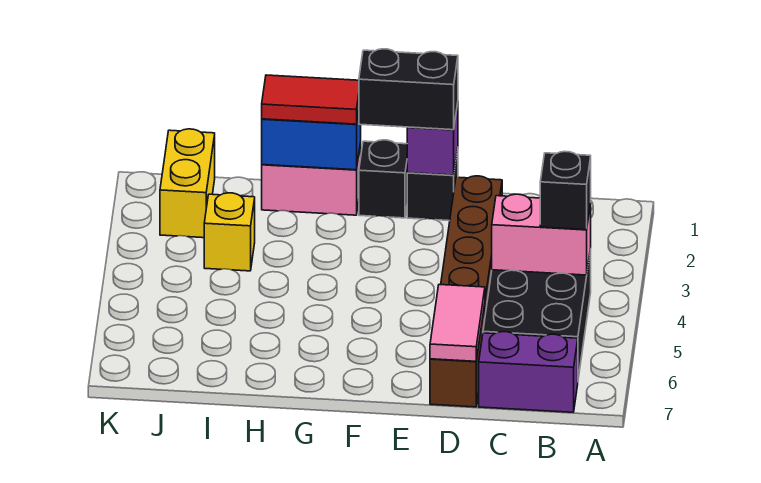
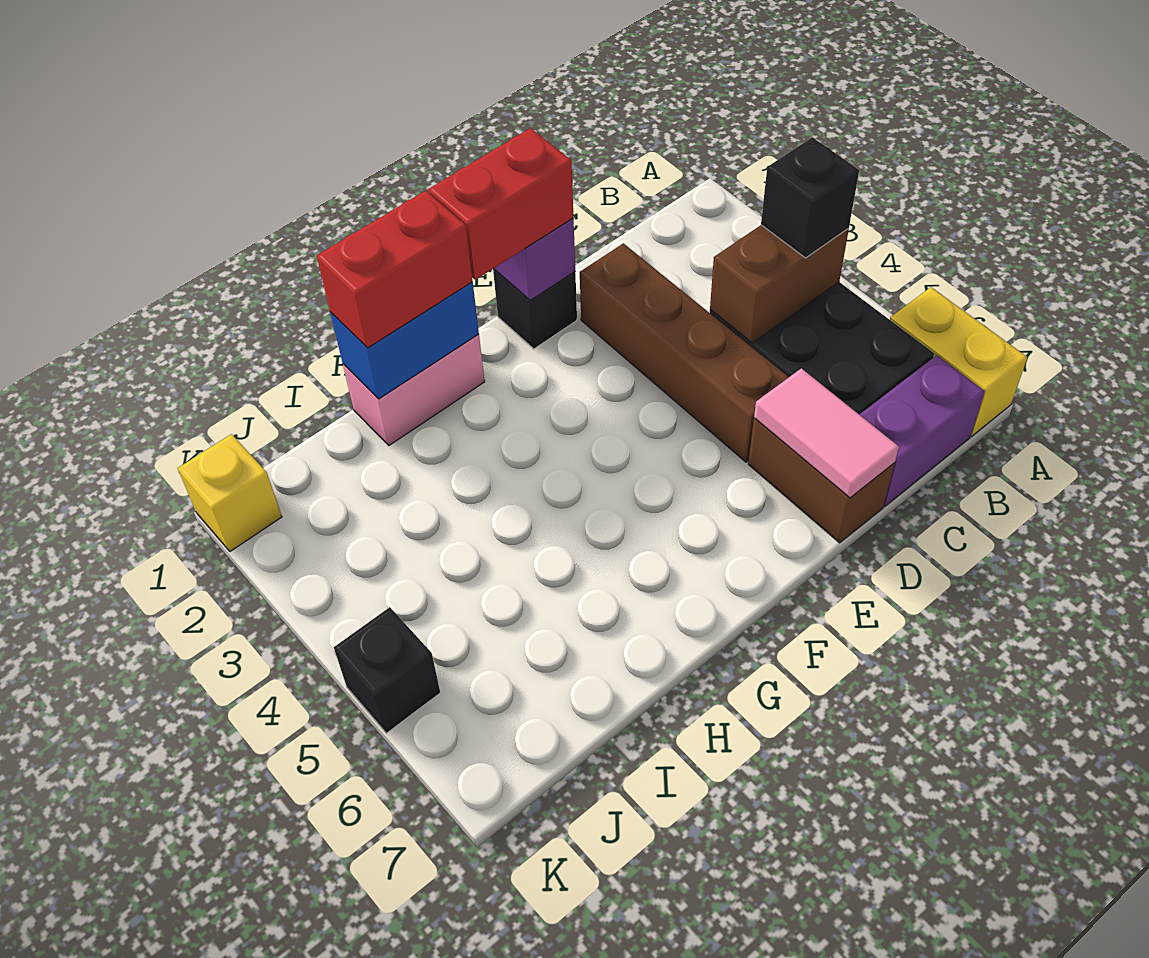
pink brick B4:C4 level 2 -> brown brick B4:C4 level 2
black brick E1:F1 level 3 -> red brick E1:F1 level 3
black brick F1 level 1 -> black brick K5 level 1
red tile G1:H1 level 3 -> red brick G1:H1 level 3
yellow brick I3 level 1 -> yellow brick K1 level 1
yellow brick J1:J2 level 1 -> yellow brick A6:A7 level 1

